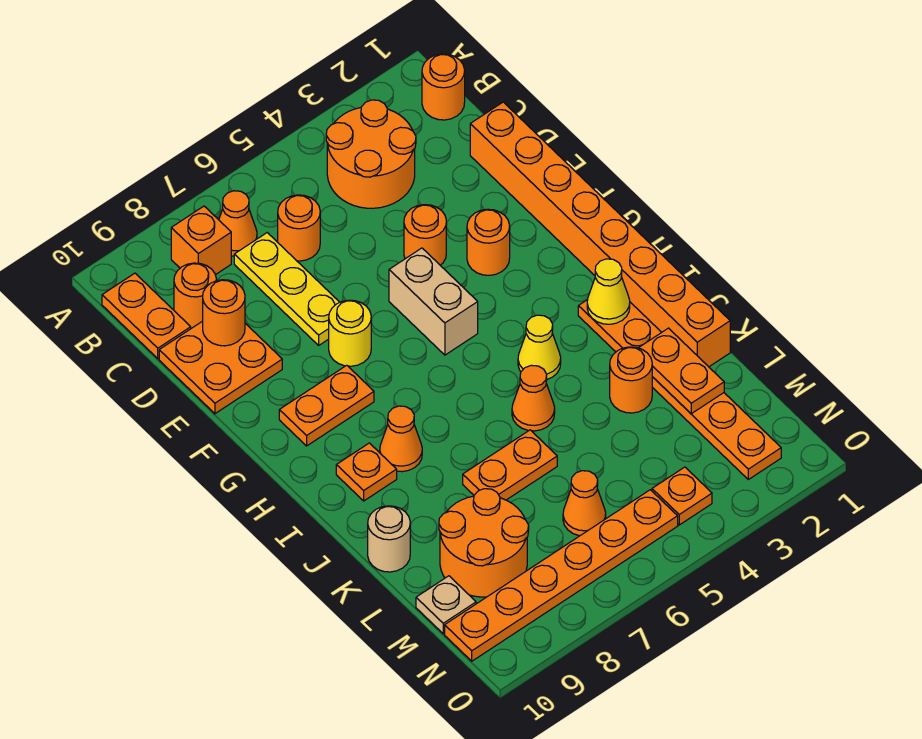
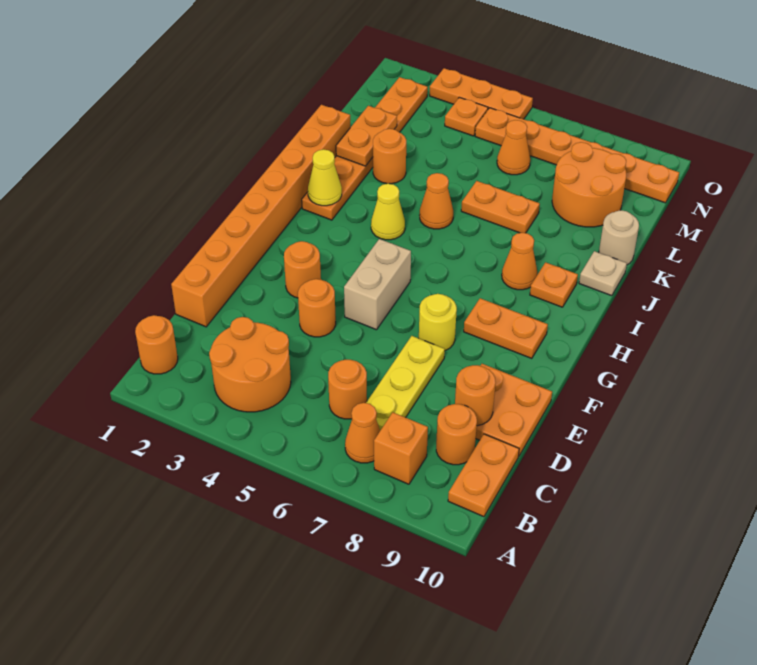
tan plate M10 level 1 -> tan plate J10 level 1
none -> orange plate O3:O5 level 1

